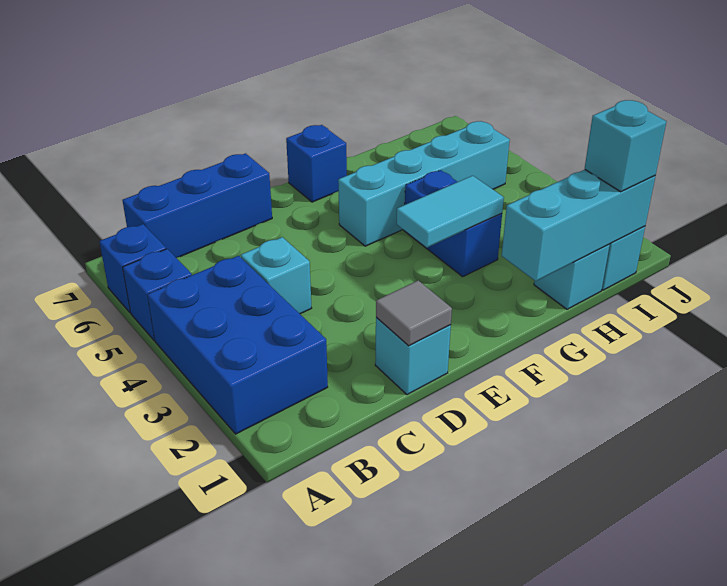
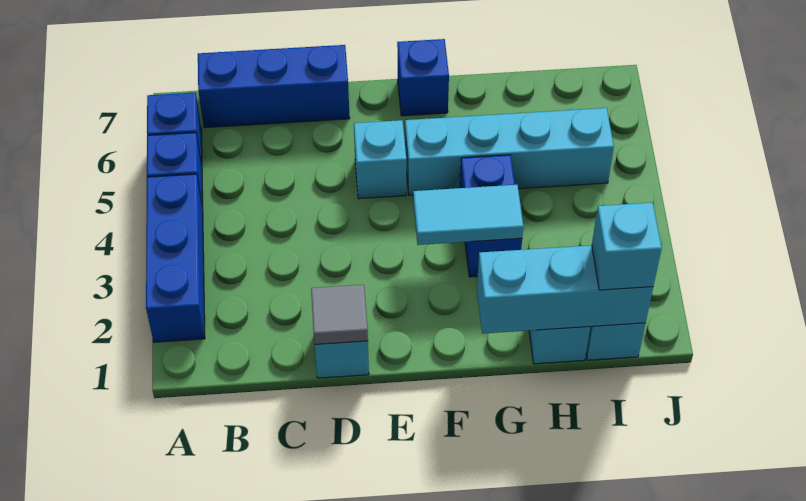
blue brick A2:B4 level 1 -> blue brick A2:A4 level 1
cyan brick C4 level 1 -> cyan brick E5 level 1

